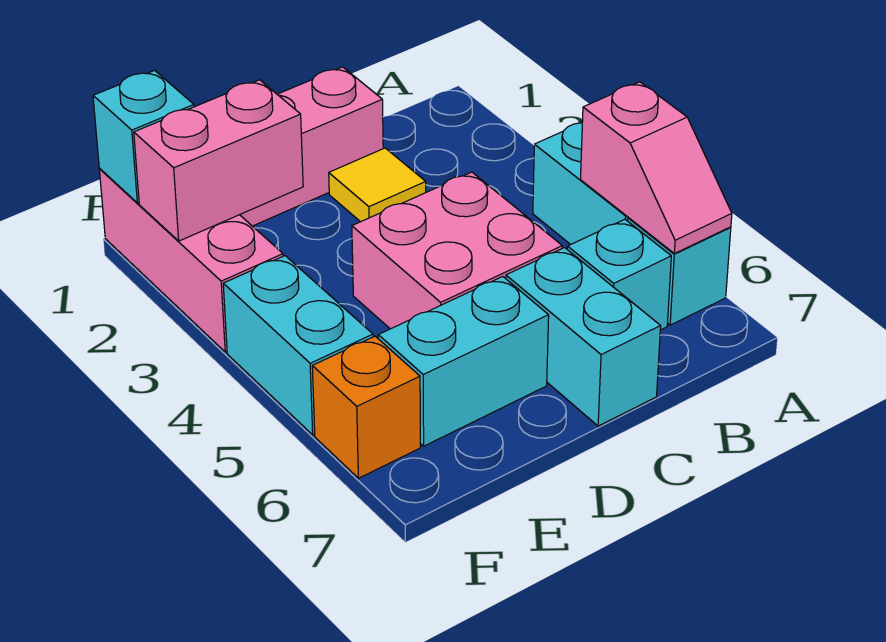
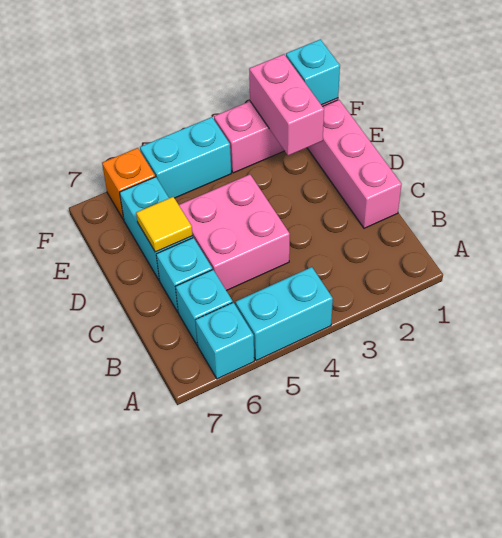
pink slope A5:A6 level 2 top 5 -> none
yellow tile C2 level 1 -> yellow tile D6 level 2
cyan brick C6:C7 level 1 -> cyan brick C6 level 1

